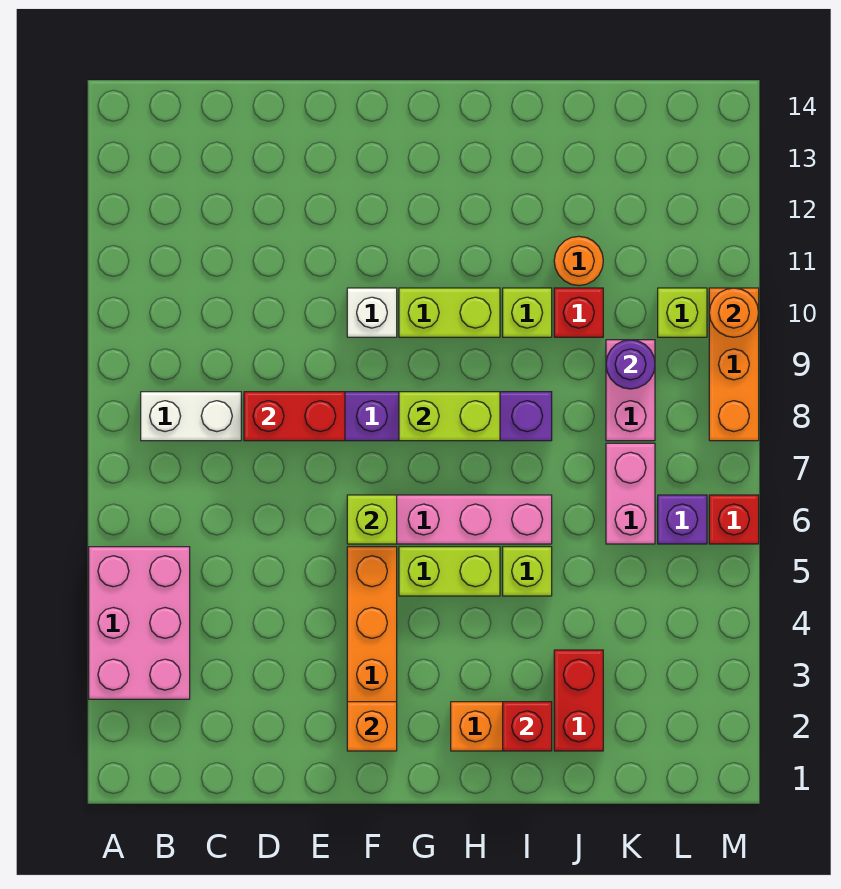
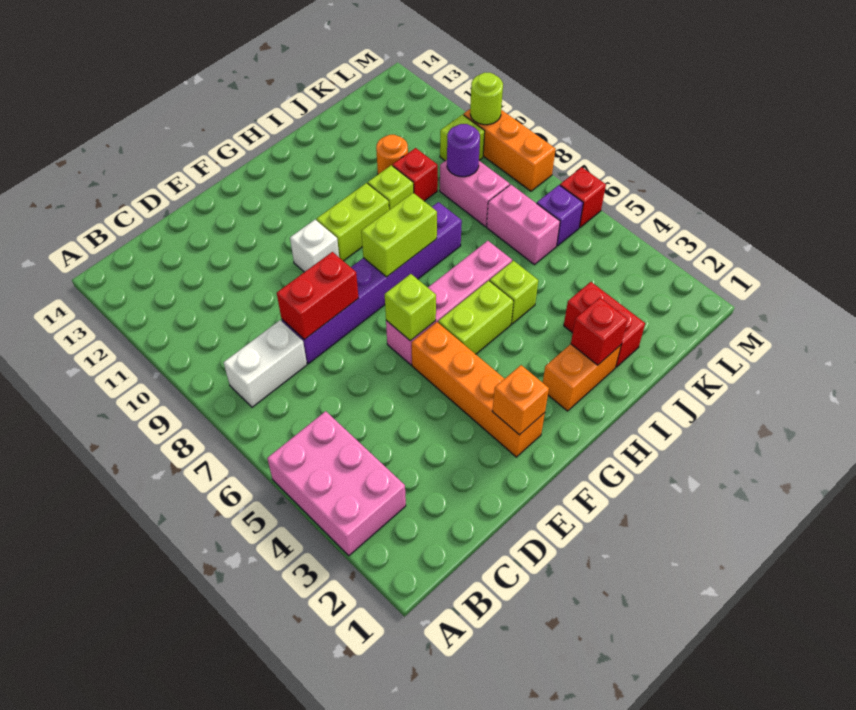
orange round brick M10 level 2 -> lime round brick M10 level 2

